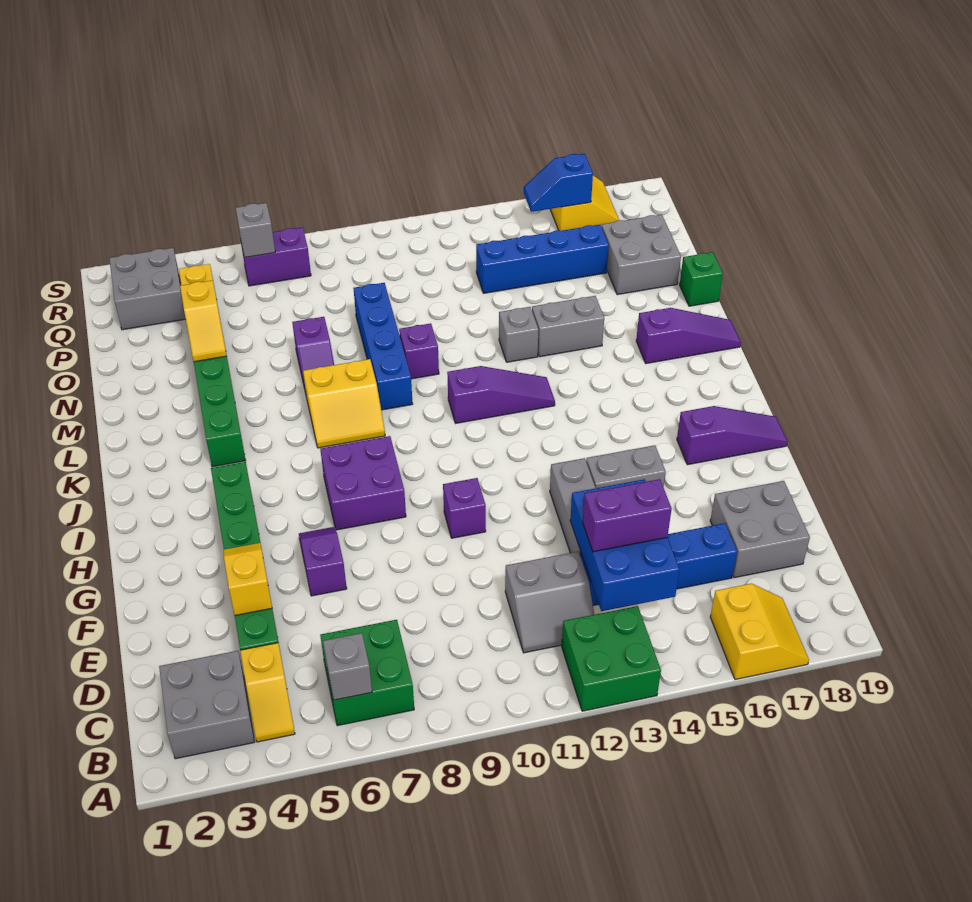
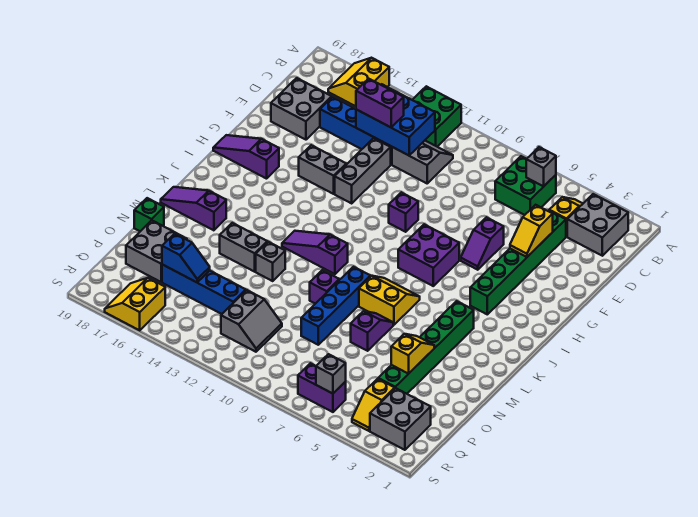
blue brick C13:E14 level 2 -> blue brick C12:D14 level 2
none -> grey slope P11:Q12 level 1 top 12
blue slope R15:R16 level 2 top 16 -> blue slope P15:P16 level 2 top 16

